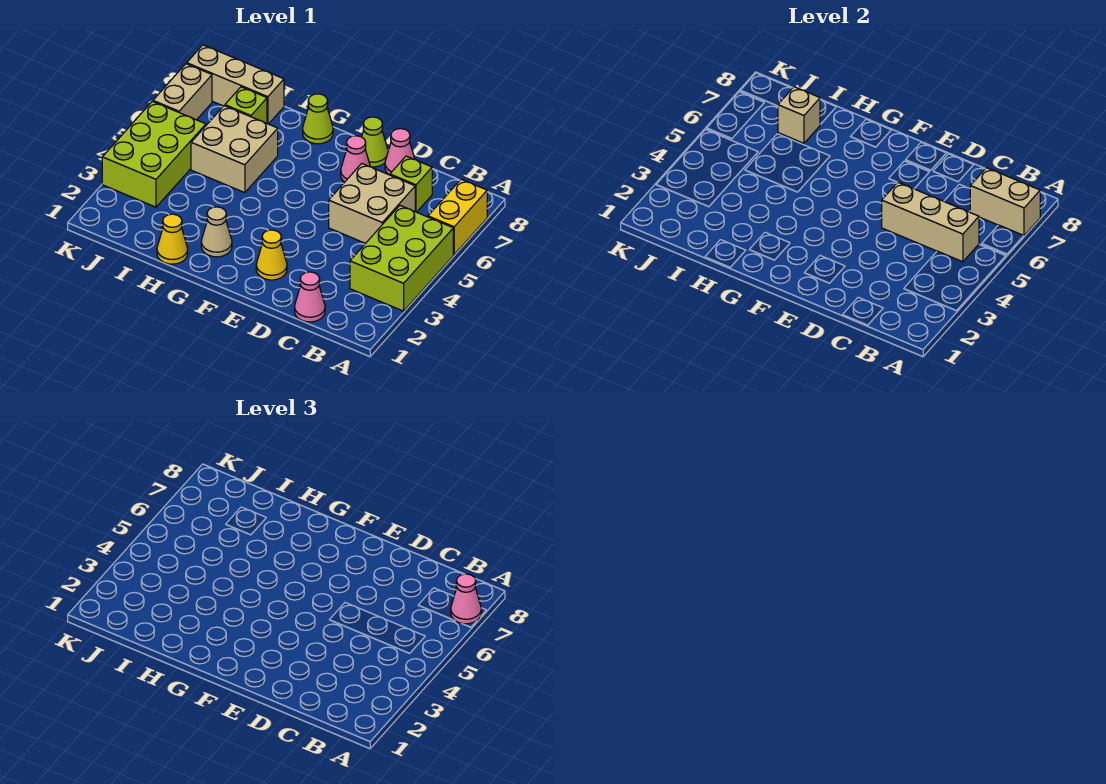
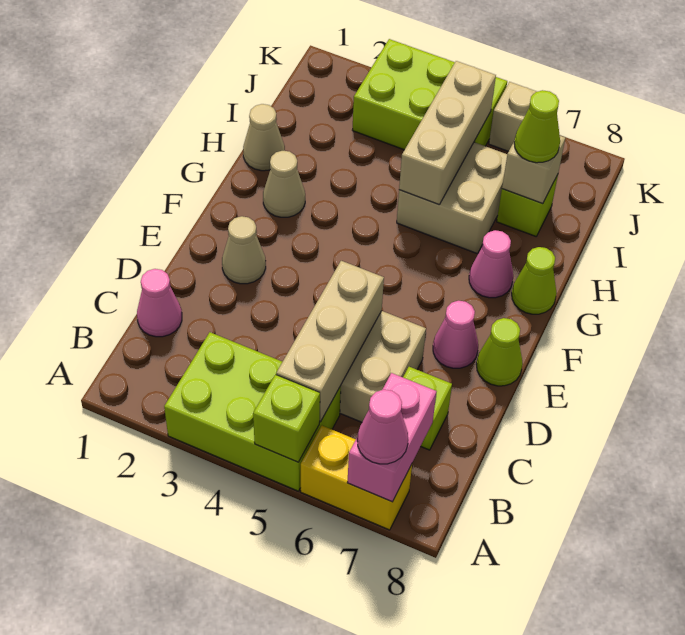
none -> lime brick A5 level 2
tan brick A7:B7 level 2 -> pink brick A7:B7 level 2
pink cone D8 level 1 -> pink cone G7 level 1
yellow cone E2 level 1 -> tan cone E2 level 1
yellow cone H1 level 1 -> tan cone H1 level 1
none -> lime cone I7 level 3
tan brick I8:K8 level 1 -> tan brick H5:J5 level 2
tan brick K6:K7 level 1 -> tan brick K6 level 1

